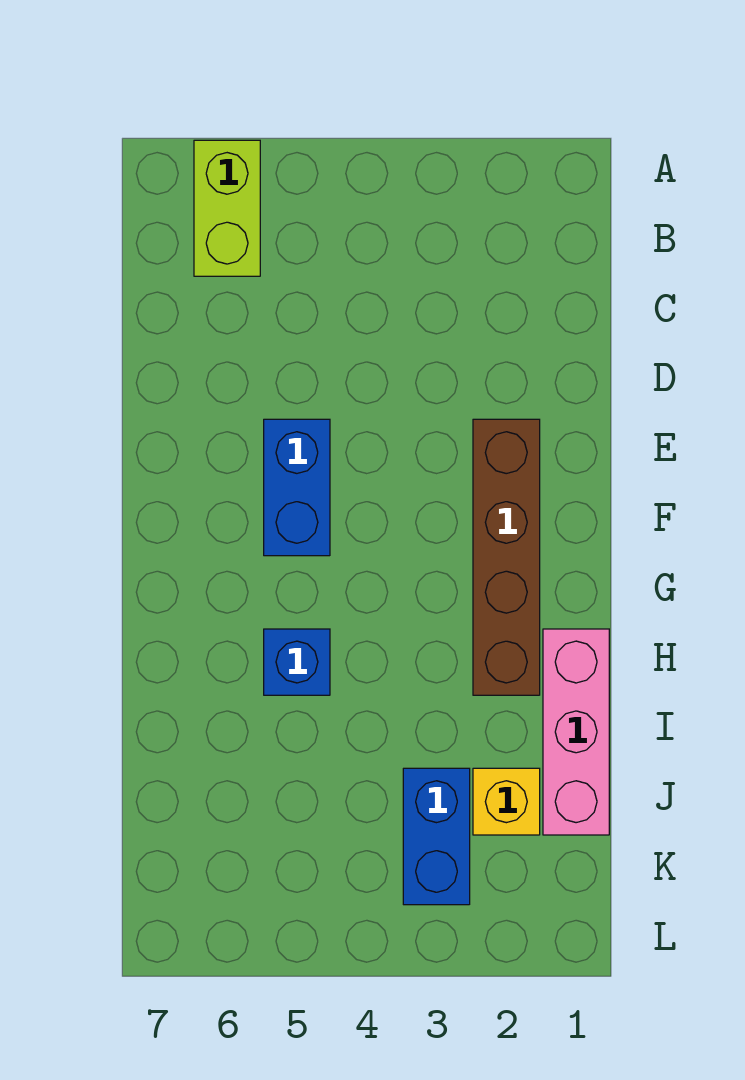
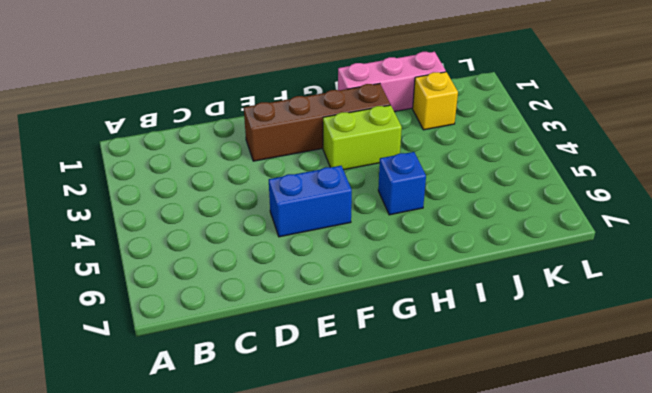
lime brick A6:B6 level 1 -> lime brick G3:H3 level 1
blue brick J3:K3 level 1 -> none

